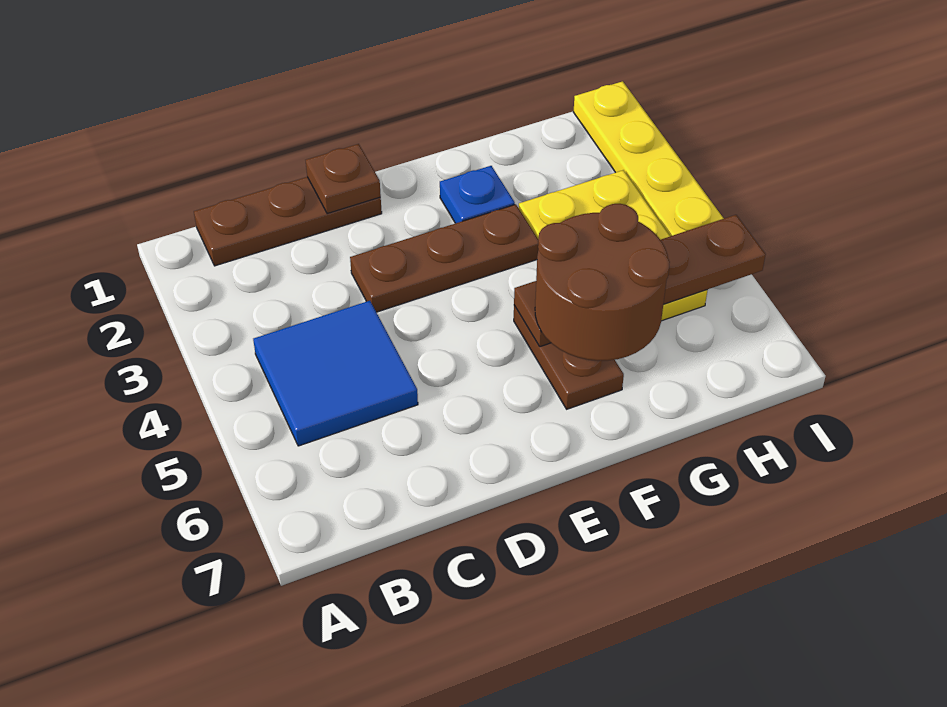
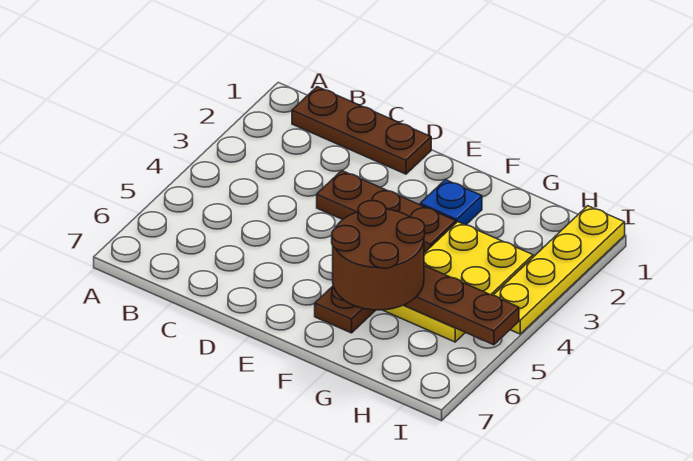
blue tile B4:C5 level 1 -> none
brown plate D1 level 2 -> none

